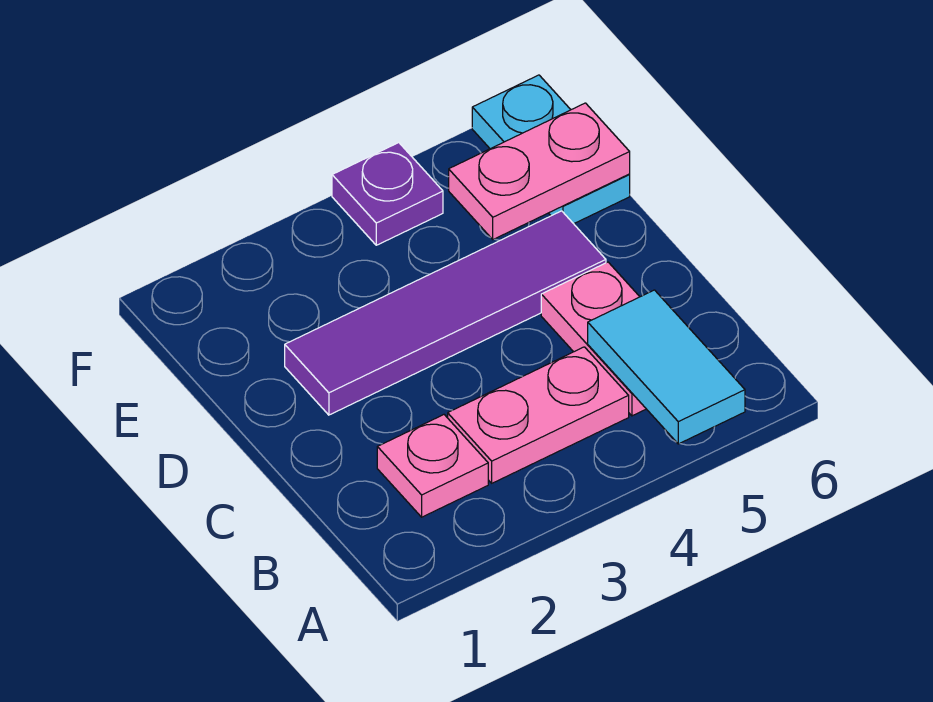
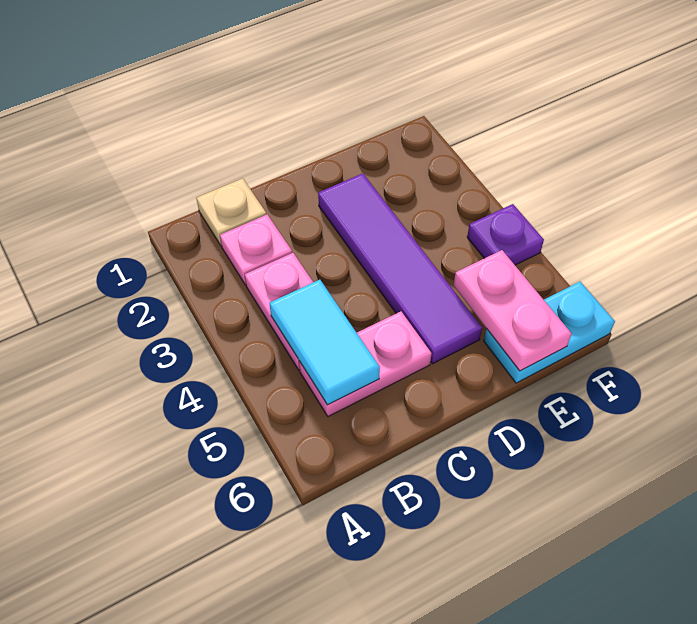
cyan tile A5:B5 level 2 -> cyan tile B4:B5 level 2
none -> tan plate B1 level 1

